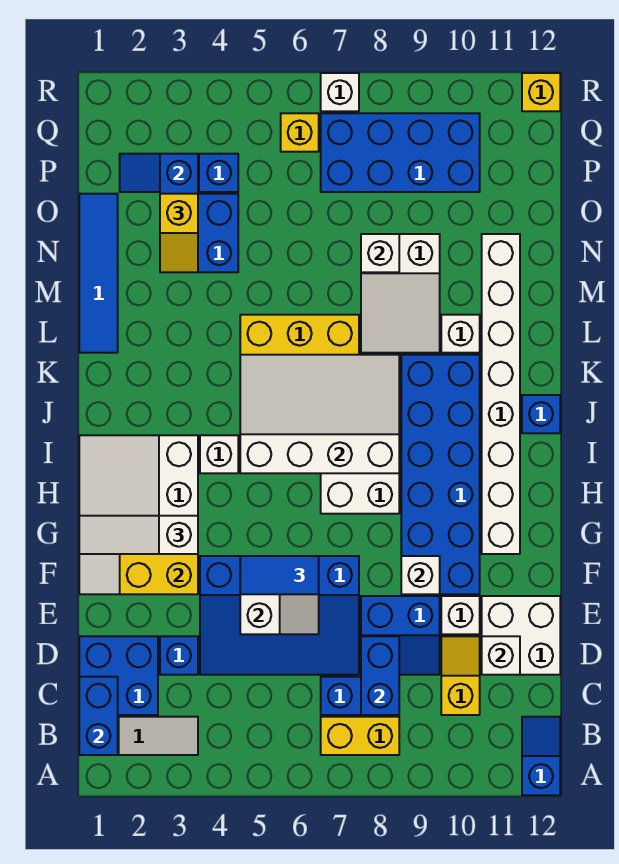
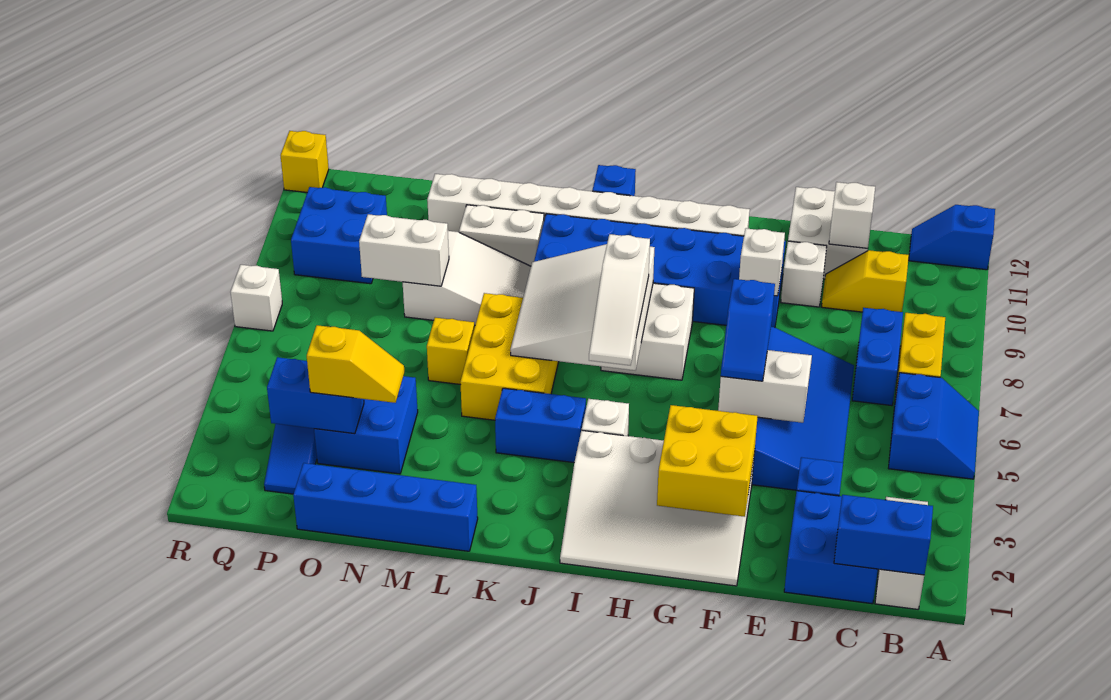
blue brick C8:D8 level 2 -> blue brick J4:K4 level 1
blue slope D8:E9 level 1 top E -> blue slope A5:B6 level 1 top B
blue tile F5:F6 level 3 -> blue slope F5:F6 level 3 top 6
white slope G1:G3 level 3 top 3 -> white slope I5:I7 level 3 top 7
white slope I5:K8 level 2 top I -> white slope I6:K8 level 2 top I
blue tile L1:O1 level 1 -> blue brick L1:O1 level 1
white brick L10 level 1 -> white brick L10:M10 level 1
white brick N8 level 2 -> white brick N8:O8 level 2
blue brick P7:Q10 level 1 -> blue brick P9:Q10 level 1
yellow brick Q6 level 1 -> yellow brick M6 level 1

